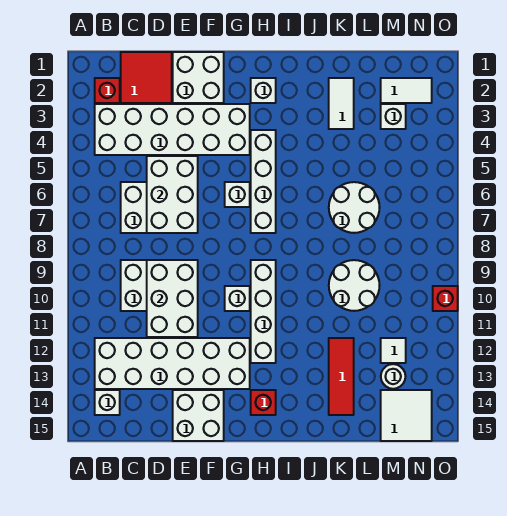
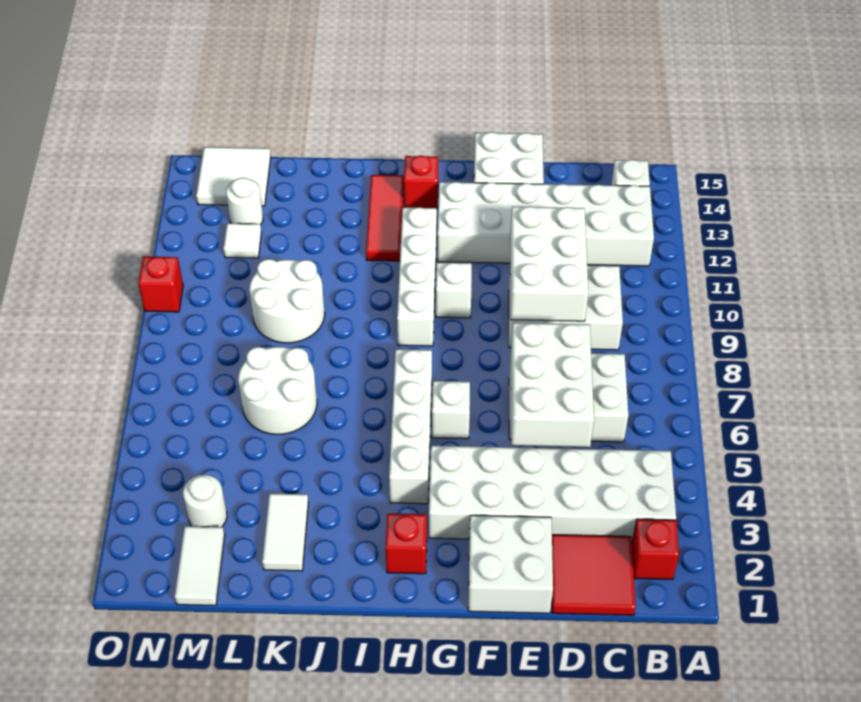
white brick H2 level 1 -> red brick H2 level 1
red tile K12:K14 level 1 -> red tile I12:I14 level 1
white tile M2:N2 level 1 -> white tile M1:M2 level 1
white brick M3 level 1 -> white round brick M3 level 1

